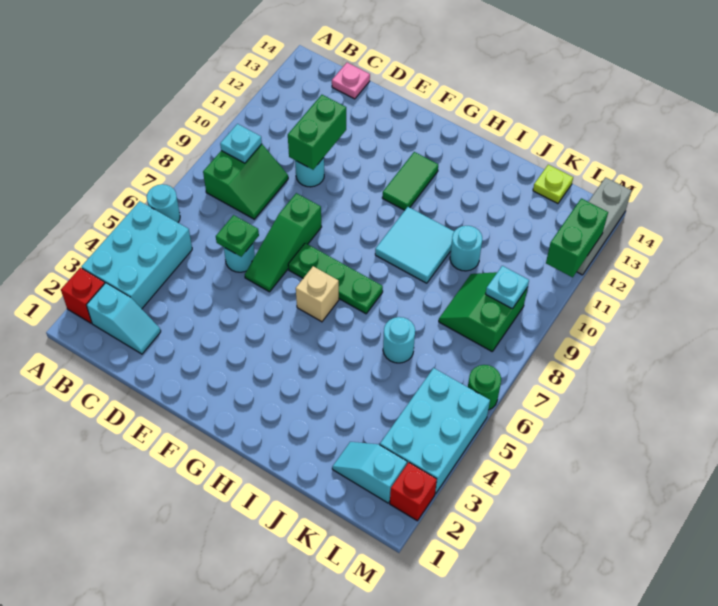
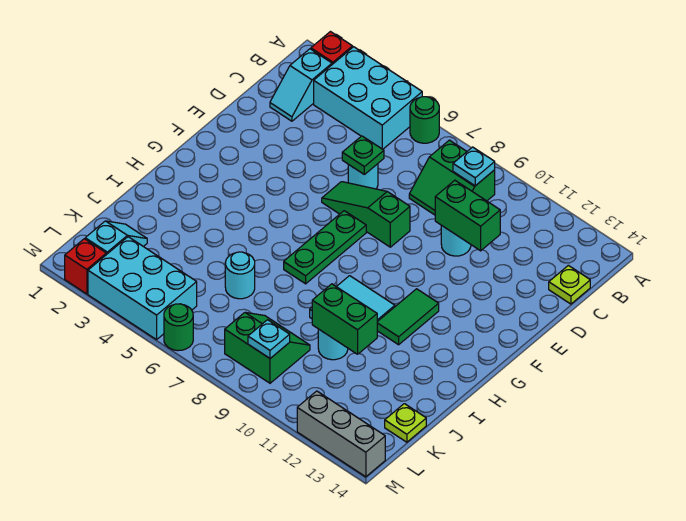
cyan round brick A6 level 1 -> green round brick A6 level 1
pink plate C14 level 1 -> lime plate C14 level 1
tan brick G6 level 1 -> none
green tile G11:G12 level 1 -> green tile G11:H11 level 1
green brick M11:M12 level 2 -> green brick J10:J11 level 2

